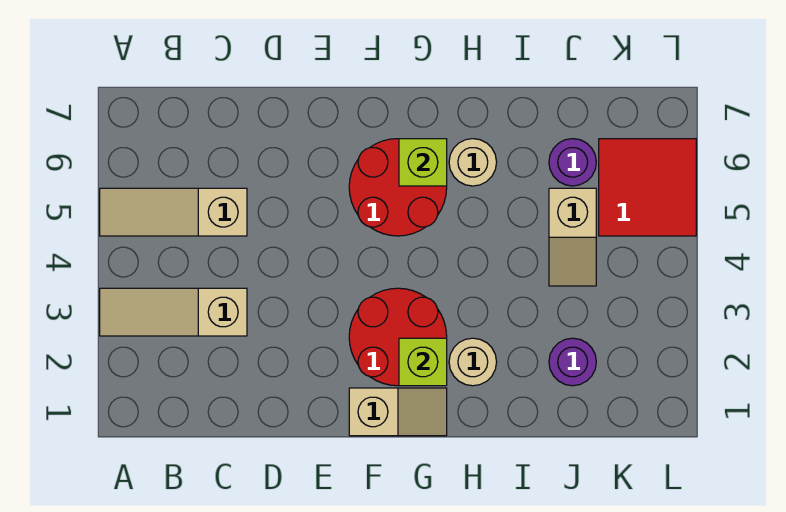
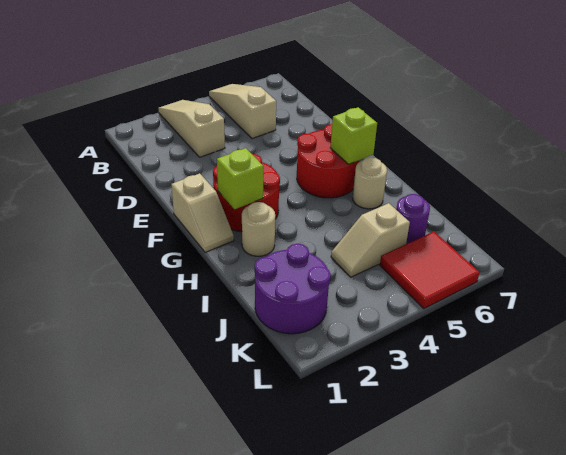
purple round brick J2 level 1 -> purple round brick J1:K2 level 1

